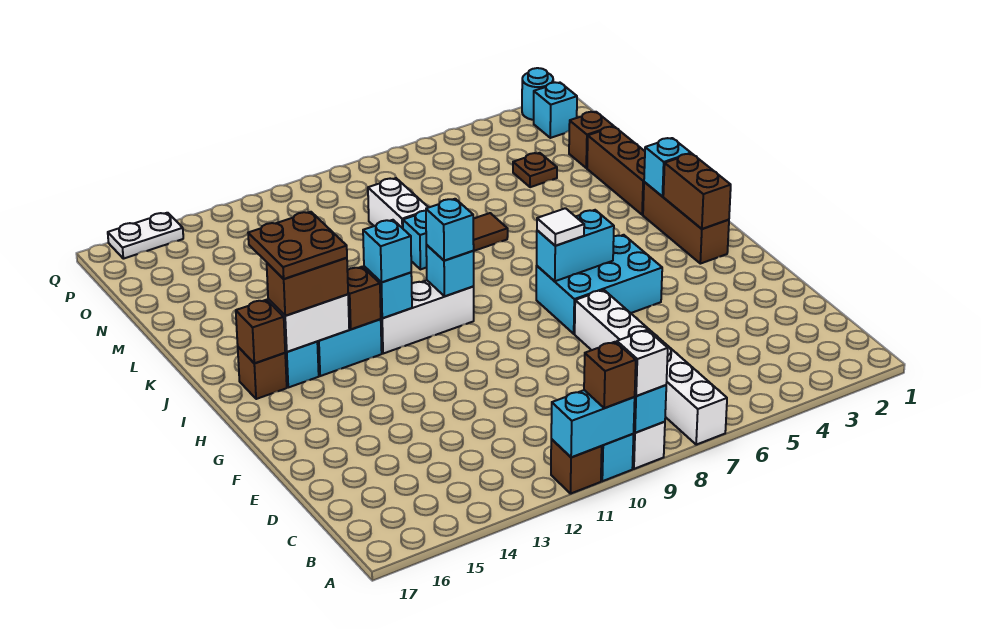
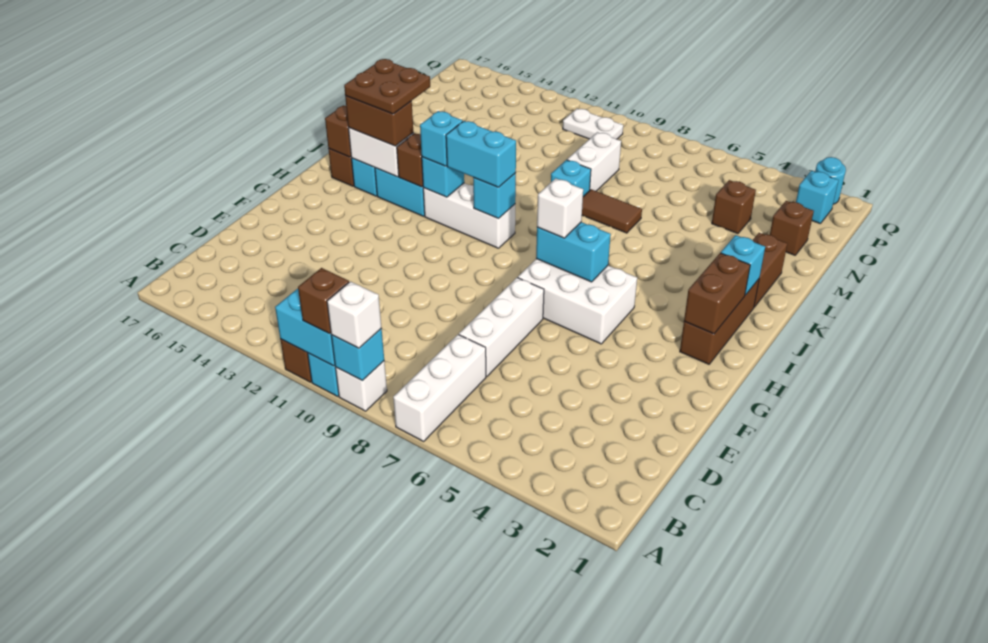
cyan brick G5:H7 level 1 -> white brick G5:H7 level 1
white tile H7 level 3 -> white brick H7 level 3
cyan brick I10 level 3 -> cyan brick I10:I11 level 3
brown brick K2:M2 level 1 -> brown brick K2:L2 level 1
brown plate N4 level 1 -> brown brick N4 level 1
white plate Q15:Q16 level 1 -> white plate P10:P11 level 1

